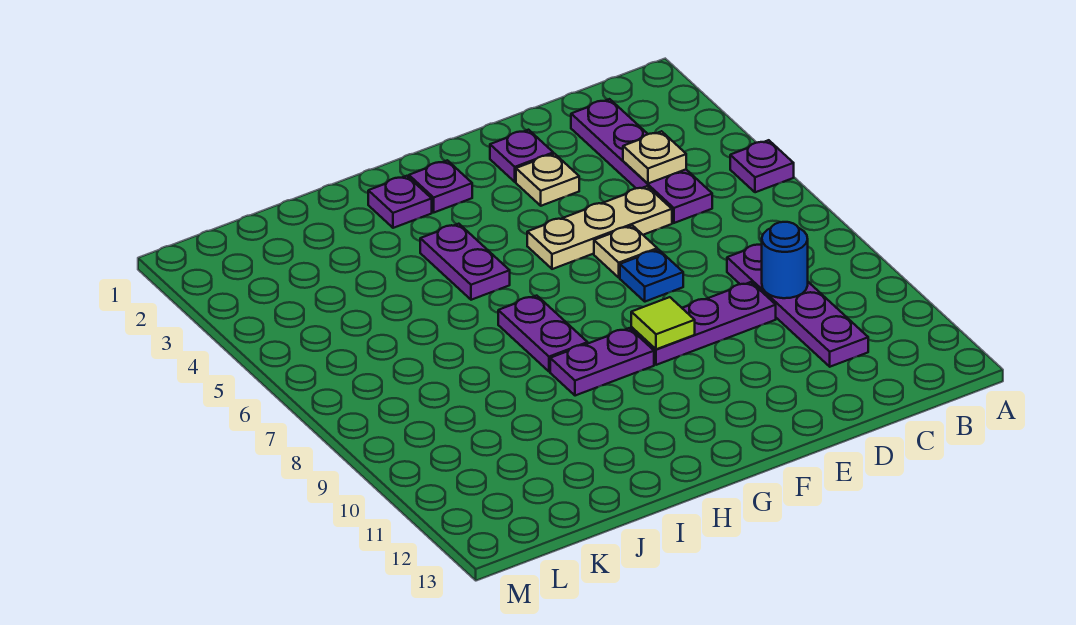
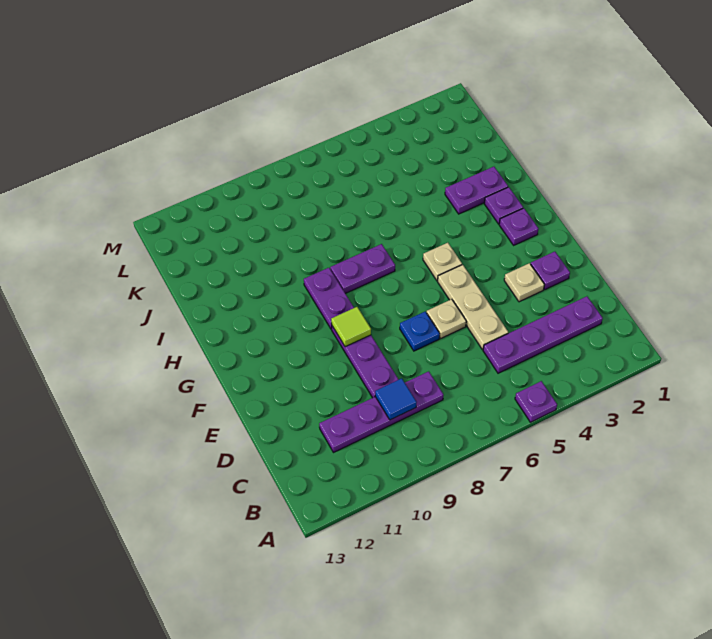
tan plate C4 level 2 -> tan plate G5 level 1
blue round brick C9 level 2 -> blue tile C9 level 2
purple plate H4:H5 level 1 -> purple plate I2:I3 level 1

